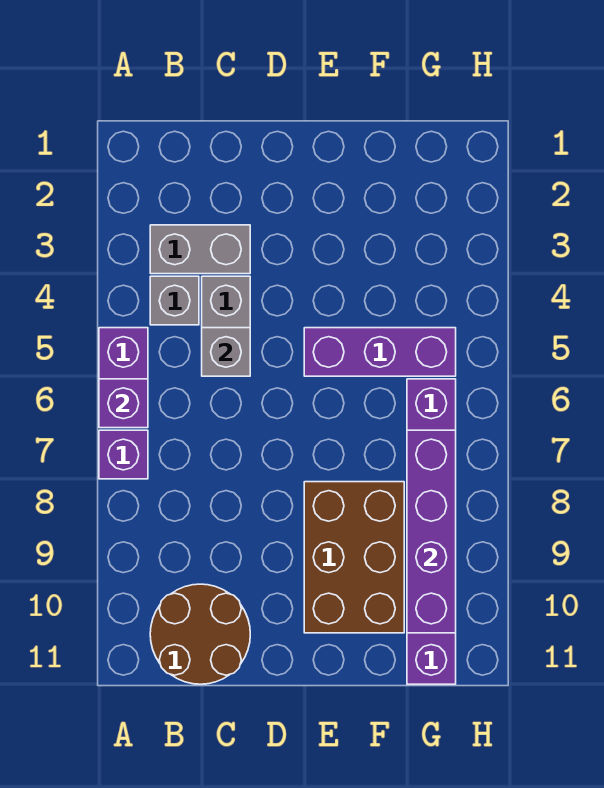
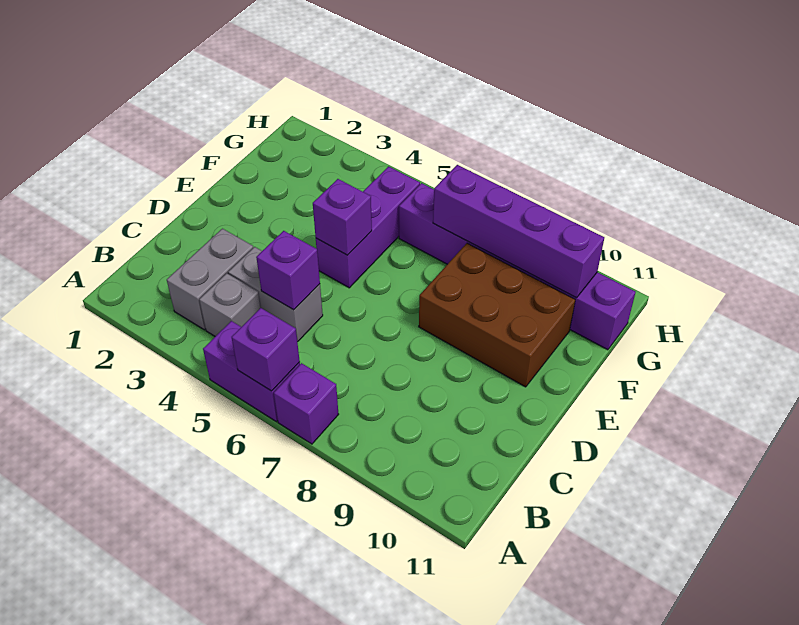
brown round brick B10:C11 level 1 -> none
grey brick C5 level 2 -> purple brick C5 level 2
none -> purple brick E5 level 2

